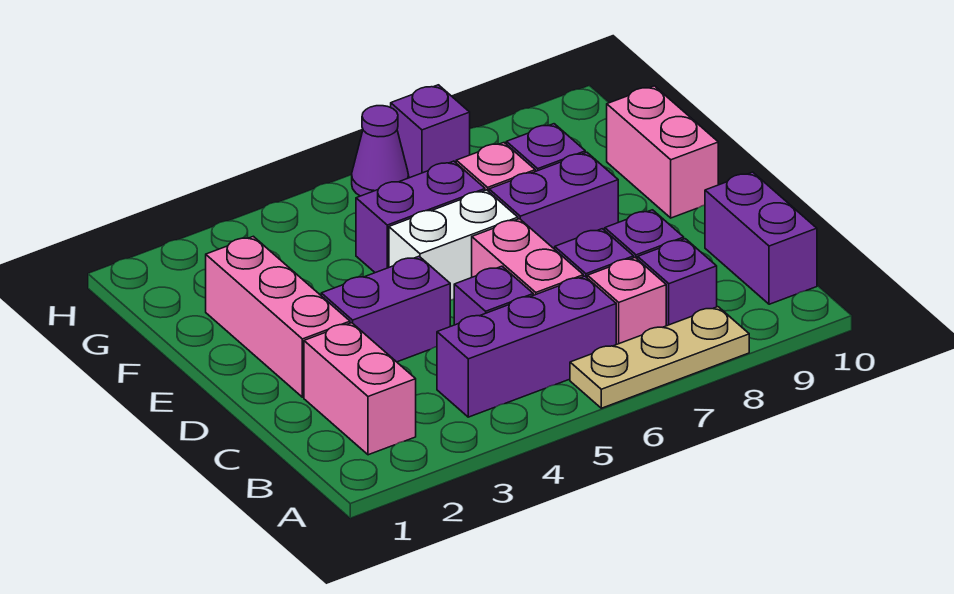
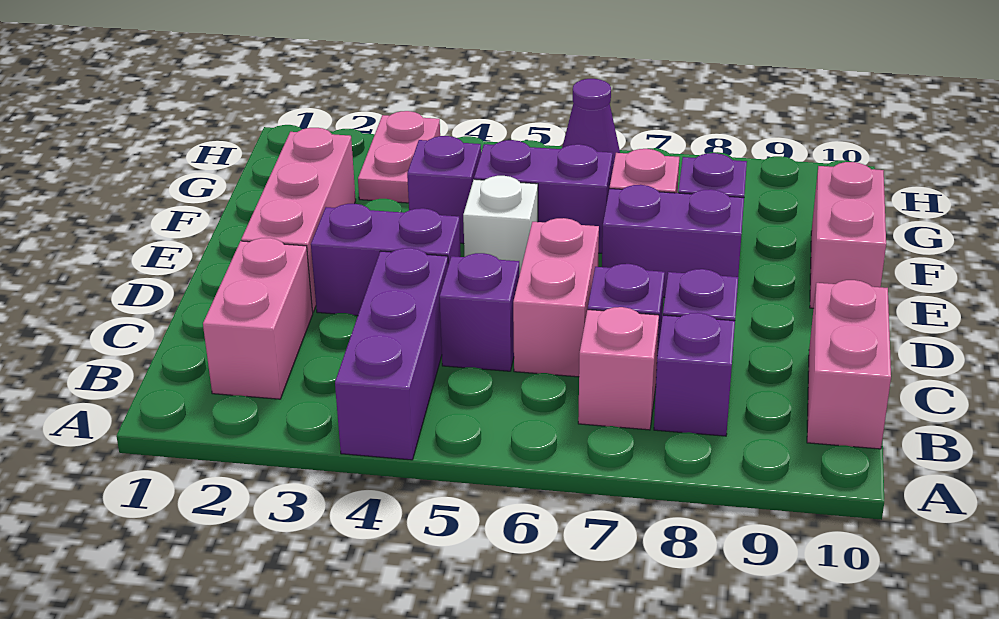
tan plate A6:A8 level 1 -> none
purple brick B4:B6 level 1 -> purple brick A4:C4 level 1
purple brick B10:C10 level 1 -> pink brick B10:C10 level 1
white brick E5:E6 level 1 -> white brick E5 level 1
none -> pink plate G3:H3 level 1
purple brick H7 level 1 -> purple brick F4 level 1

